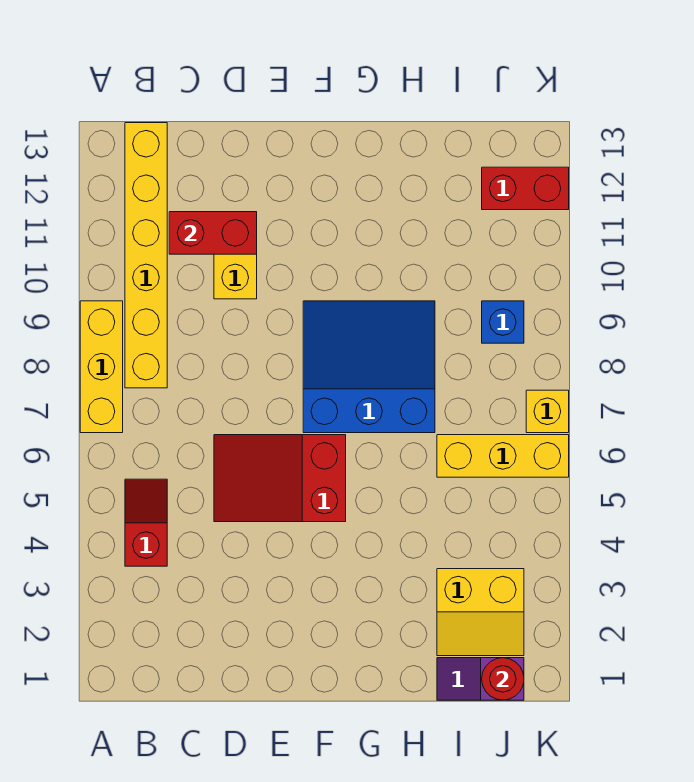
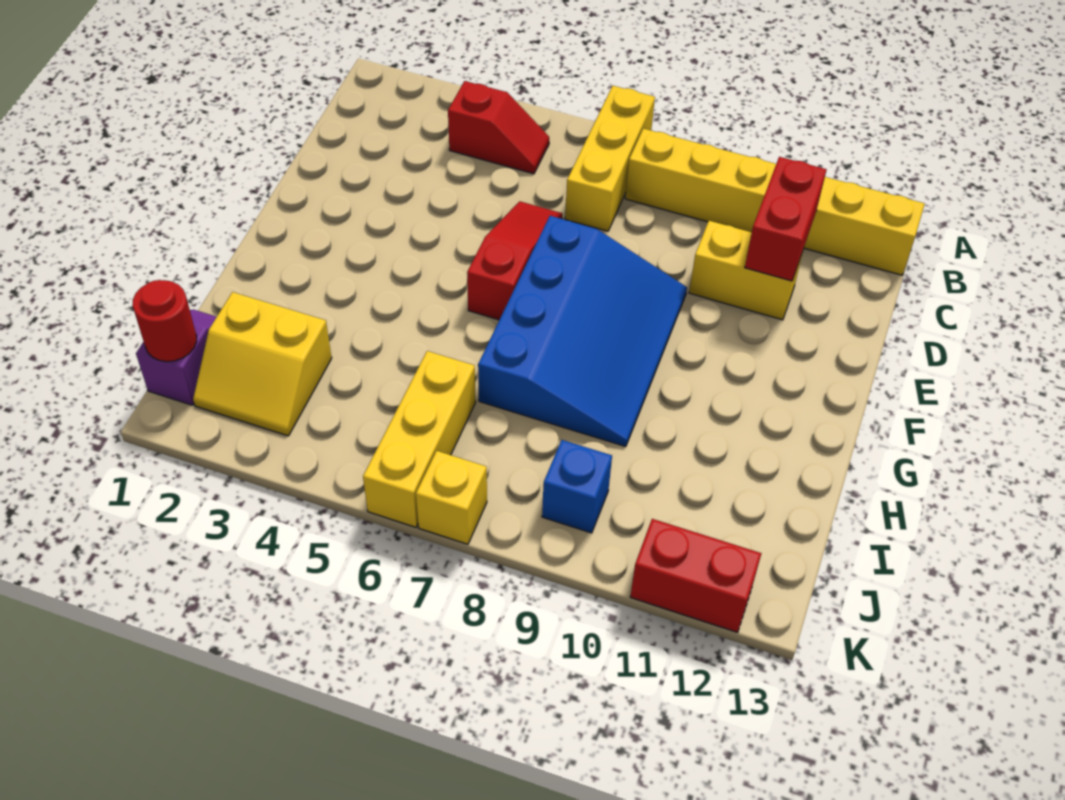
yellow brick A7:A9 level 1 -> yellow brick A7:C7 level 1
red slope D5:F6 level 1 top F -> red slope D6:F6 level 1 top F
blue slope F7:H9 level 1 top 7 -> blue slope E7:H9 level 1 top 7
yellow slope I2:J3 level 1 top 3 -> yellow slope I2:J3 level 1 top I
red brick J12:K12 level 1 -> red brick K11:K12 level 1

